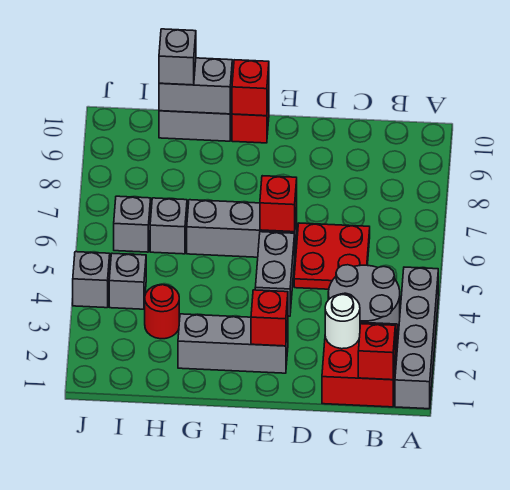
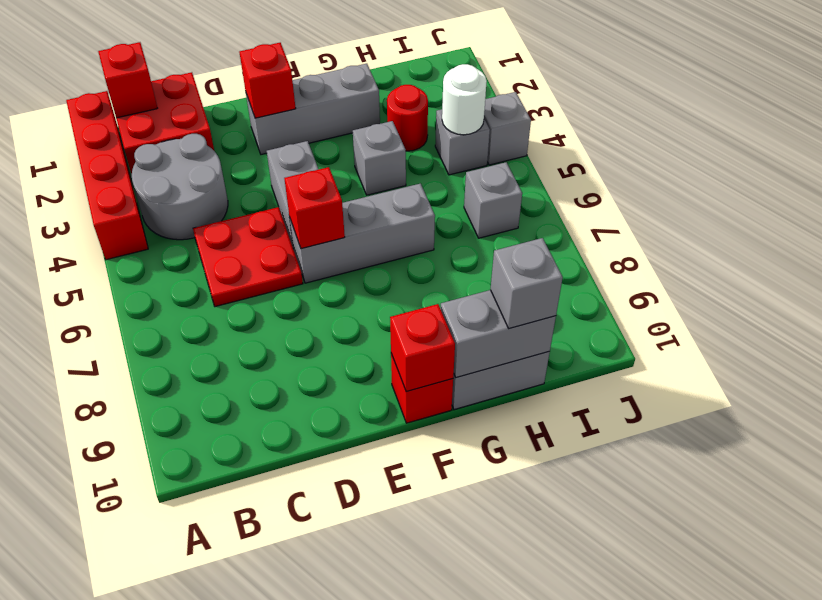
grey brick A1:A4 level 1 -> red brick A1:A4 level 1
white round brick C2 level 2 -> white round brick I4 level 2
grey brick H6 level 1 -> grey brick G4 level 1

